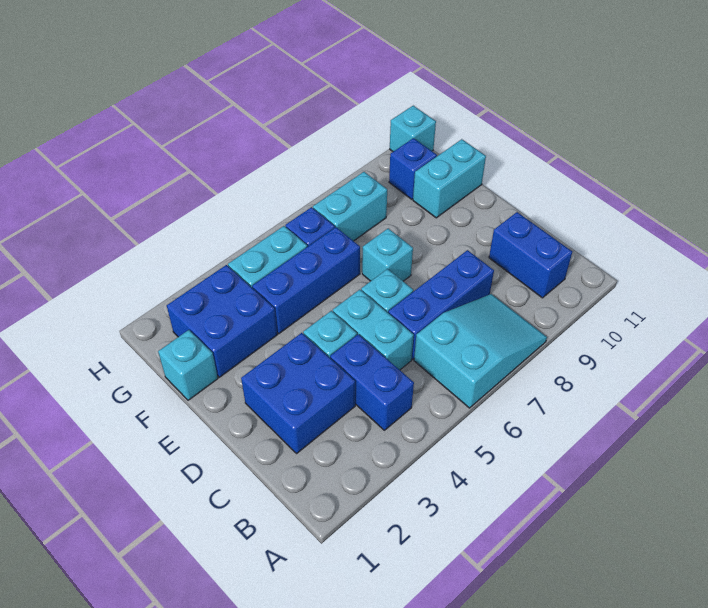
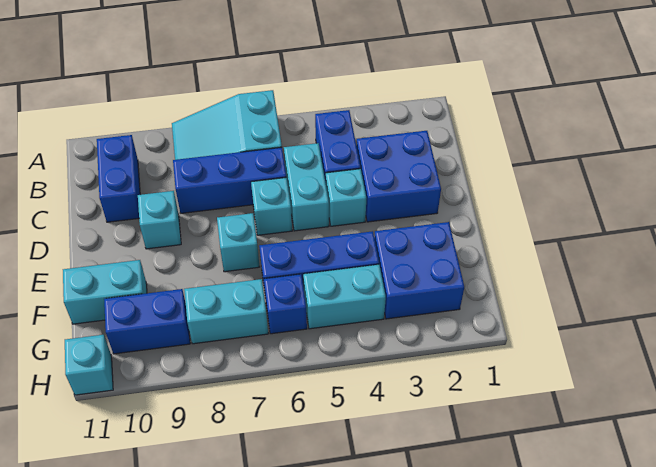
cyan brick F1 level 1 -> cyan brick D9 level 1
blue brick G10 level 1 -> blue brick G9:G10 level 1

